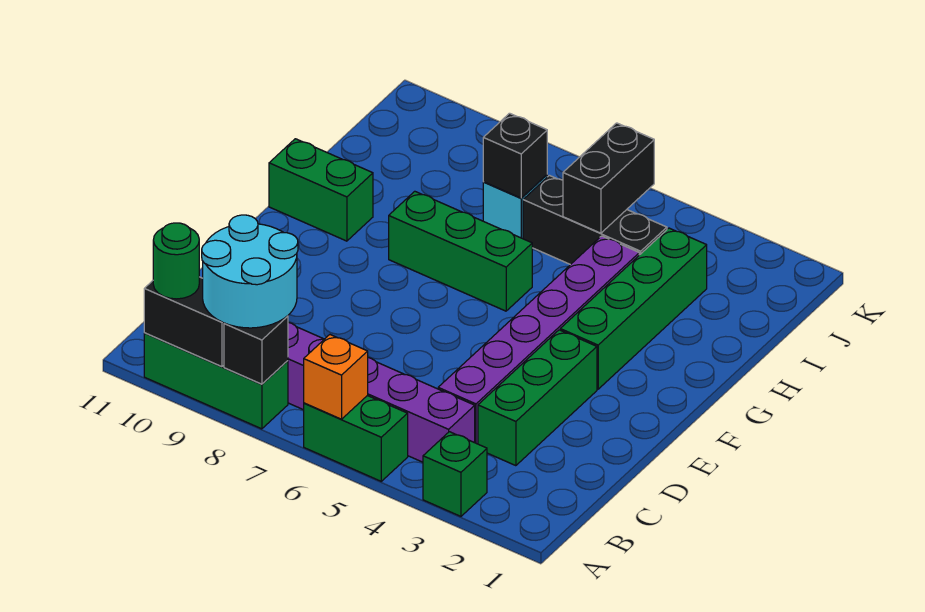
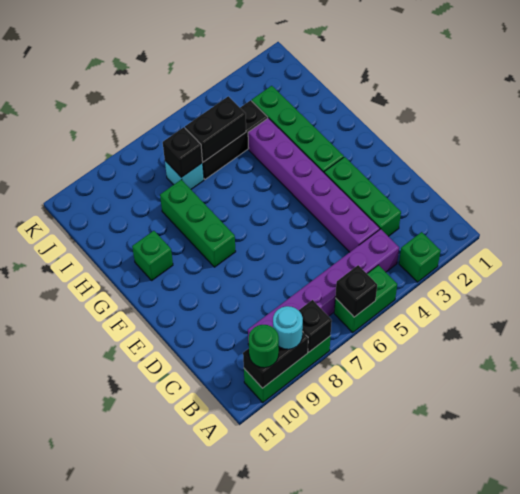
orange brick A6 level 2 -> black brick A6 level 2
cyan round brick A8:B9 level 3 -> cyan round brick A9 level 3
green brick G6:G8 level 1 -> green brick F8:H8 level 1
green brick G10:G11 level 1 -> green brick G10 level 1
black brick I5:J5 level 2 -> black brick I5:I6 level 2

